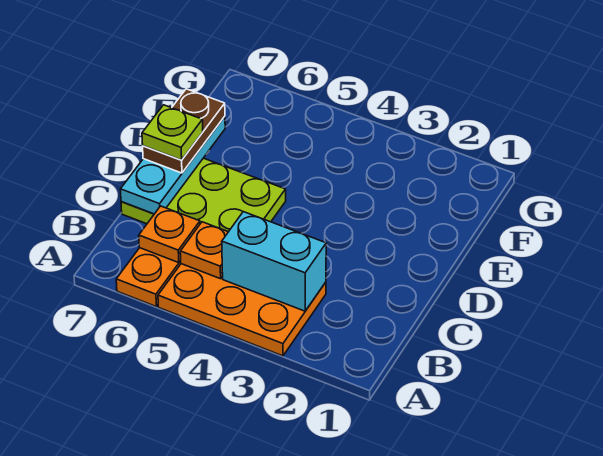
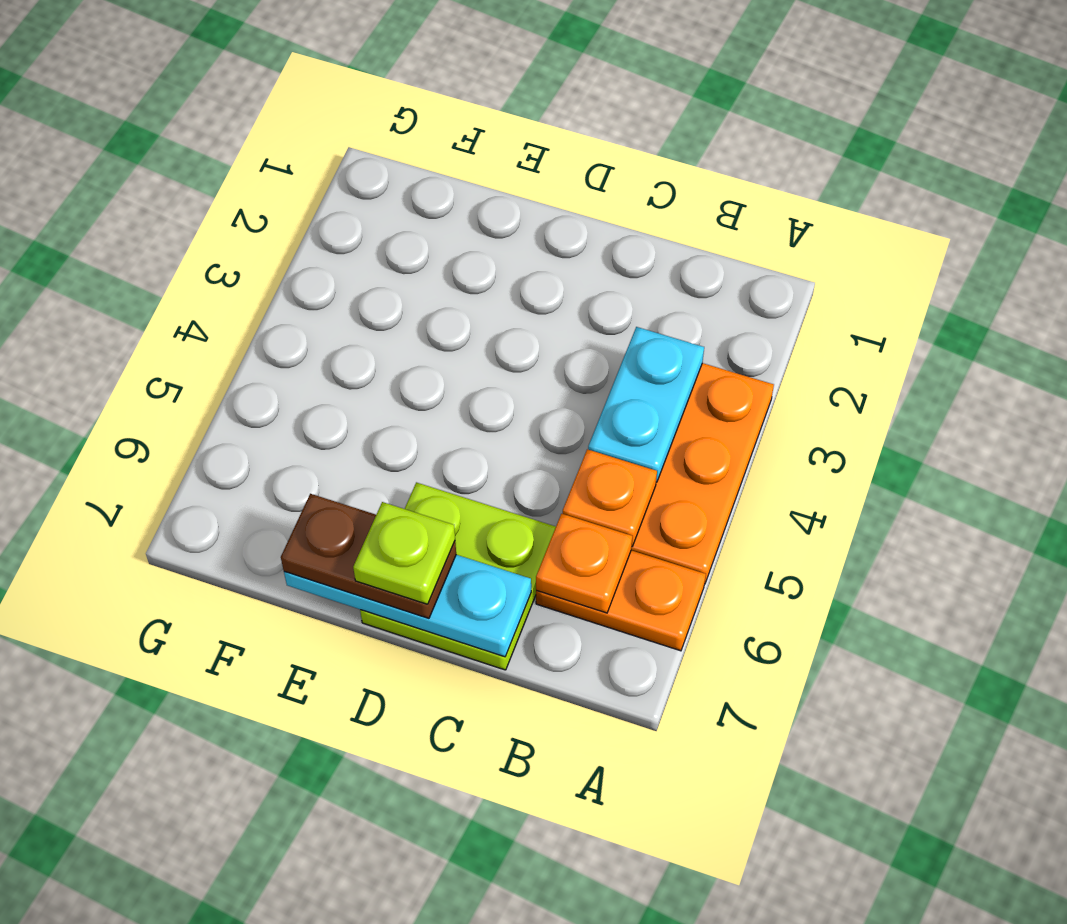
cyan brick B3:B4 level 2 -> cyan plate B3:B4 level 2
lime plate C5:D7 level 1 -> lime plate C6:D7 level 1

